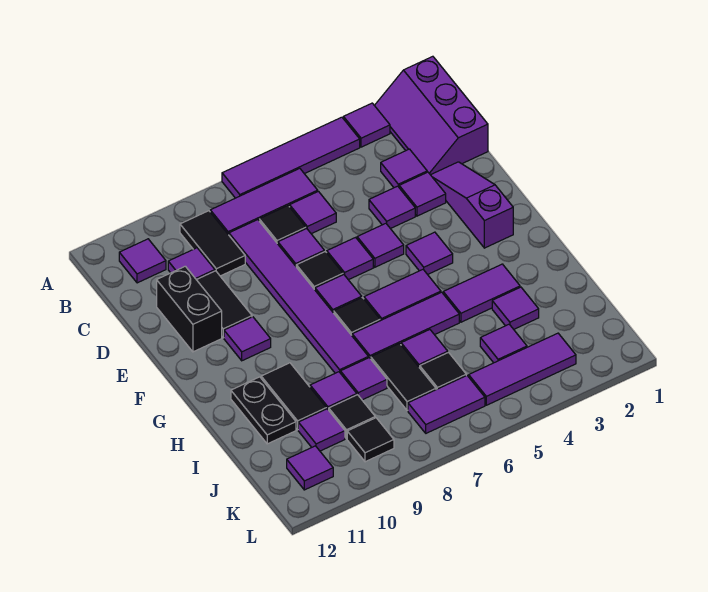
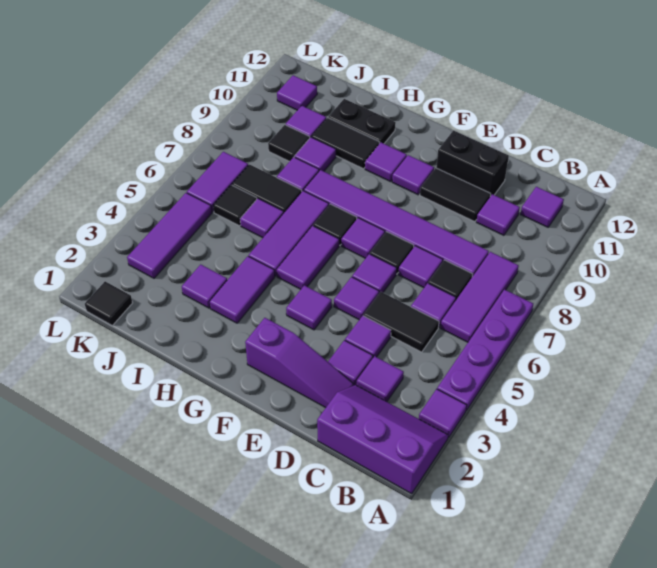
purple tile A4:A7 level 1 -> purple plate A4:A7 level 1
black tile B9:C9 level 1 -> black tile C5:D5 level 1
purple tile J4 level 1 -> purple tile G10 level 1
black tile K9 level 1 -> black tile K1 level 1

